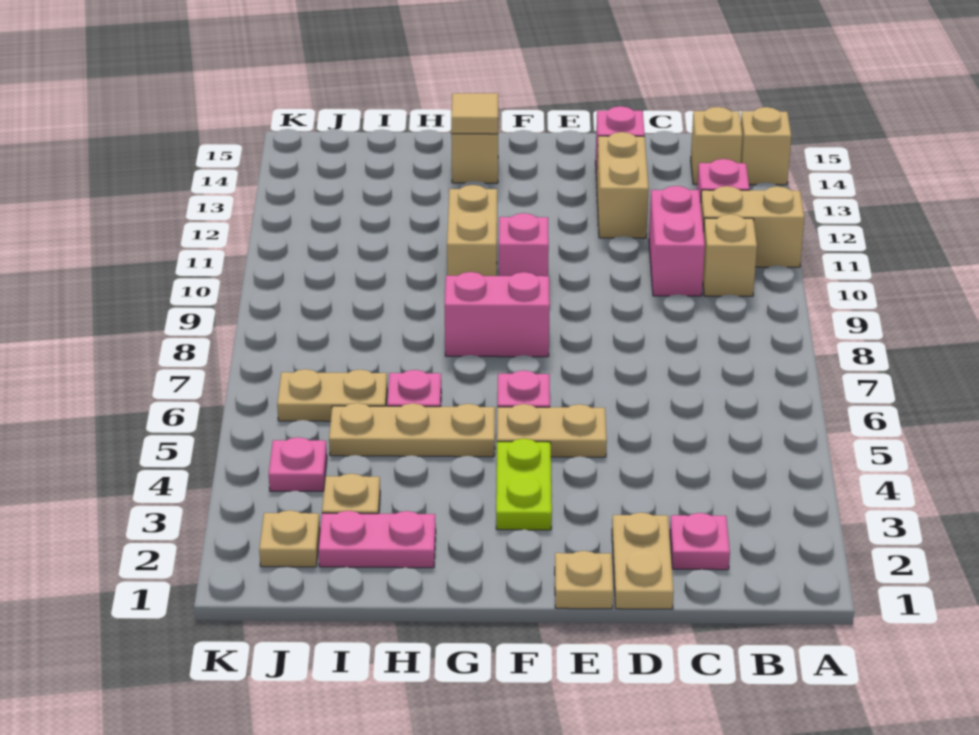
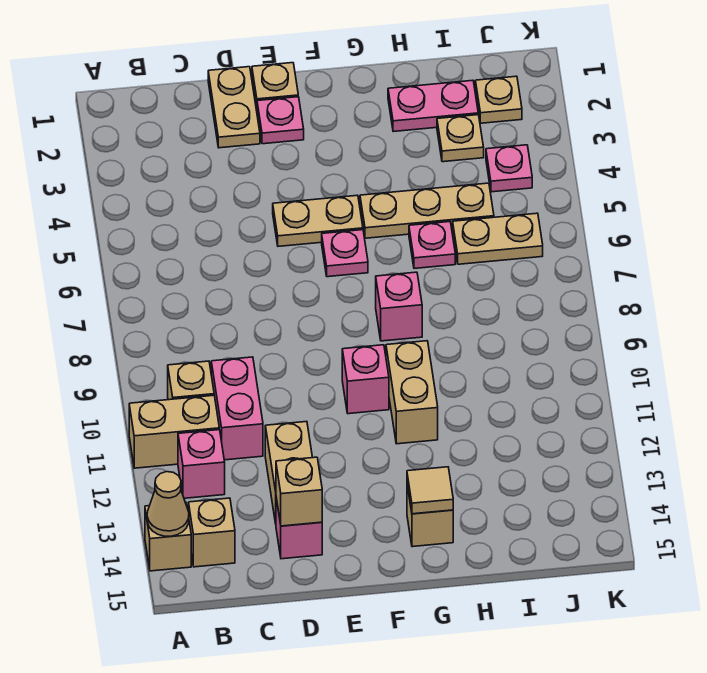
none -> tan cone A14 level 2
pink plate C2 level 1 -> pink plate E2 level 1
none -> tan brick D14 level 2
lime plate F3:F4 level 1 -> none
pink brick F8:G8 level 1 -> pink brick G8 level 1

